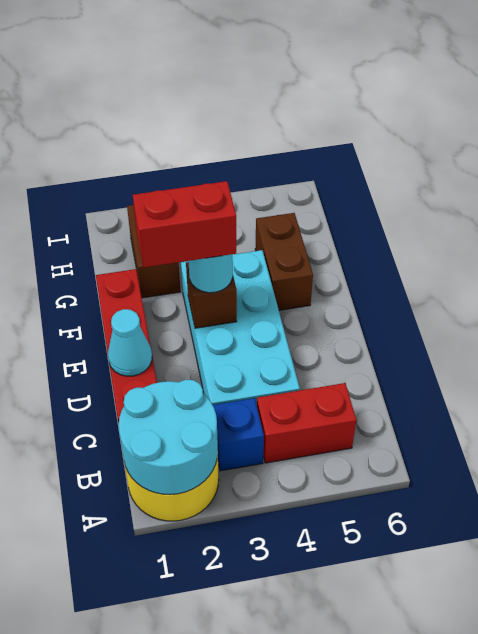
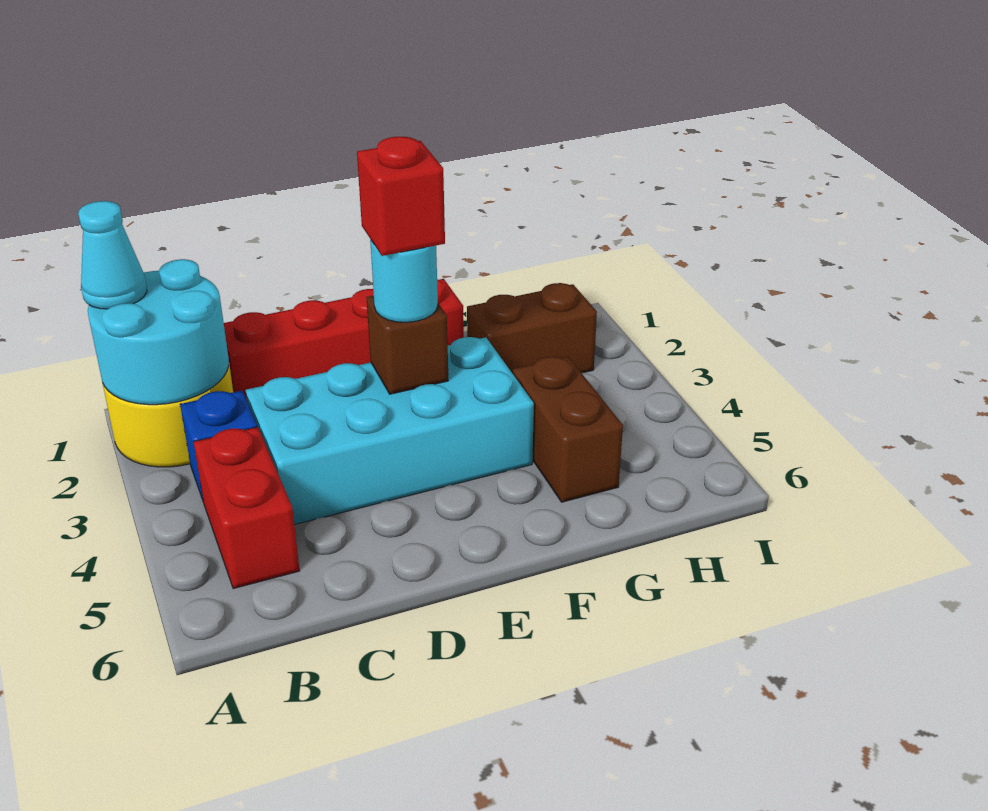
cyan cone D1 level 2 -> cyan cone A1 level 3
red brick E2:E3 level 4 -> red brick E3 level 4
brown brick F5:G5 level 1 -> brown brick G4:G5 level 1

